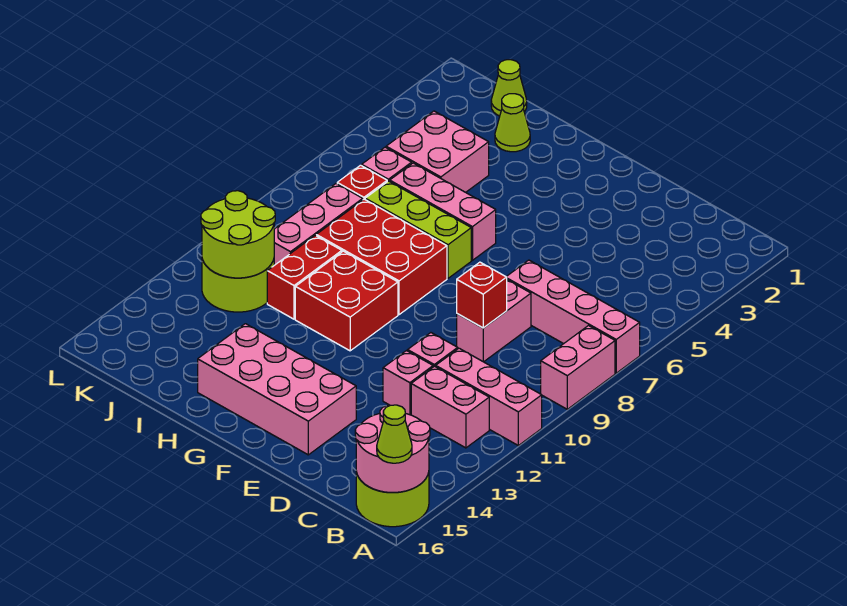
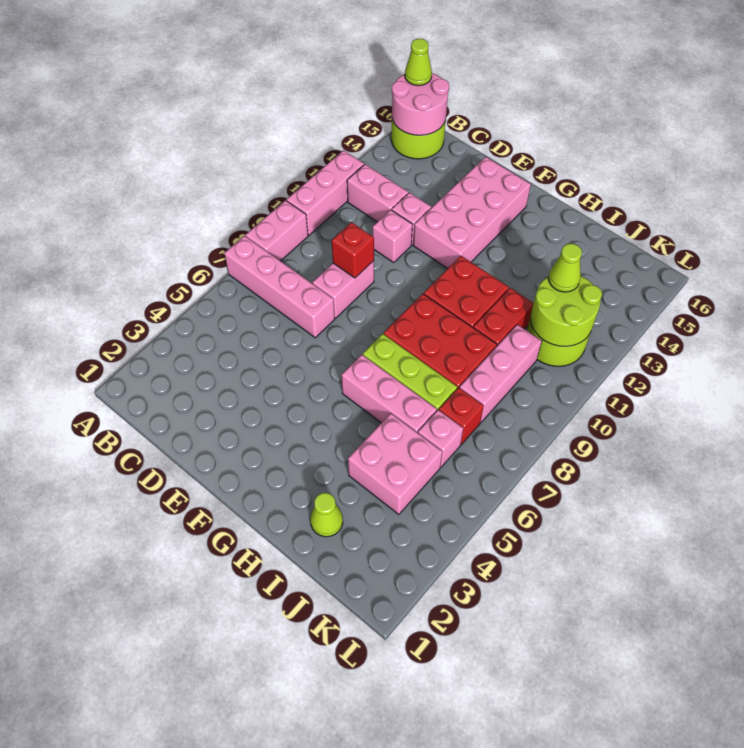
pink brick A11:C11 level 1 -> pink brick A10:A12 level 1
pink brick E14:H15 level 1 -> pink brick E12:F15 level 1
lime cone J1 level 1 -> lime cone J12 level 3

